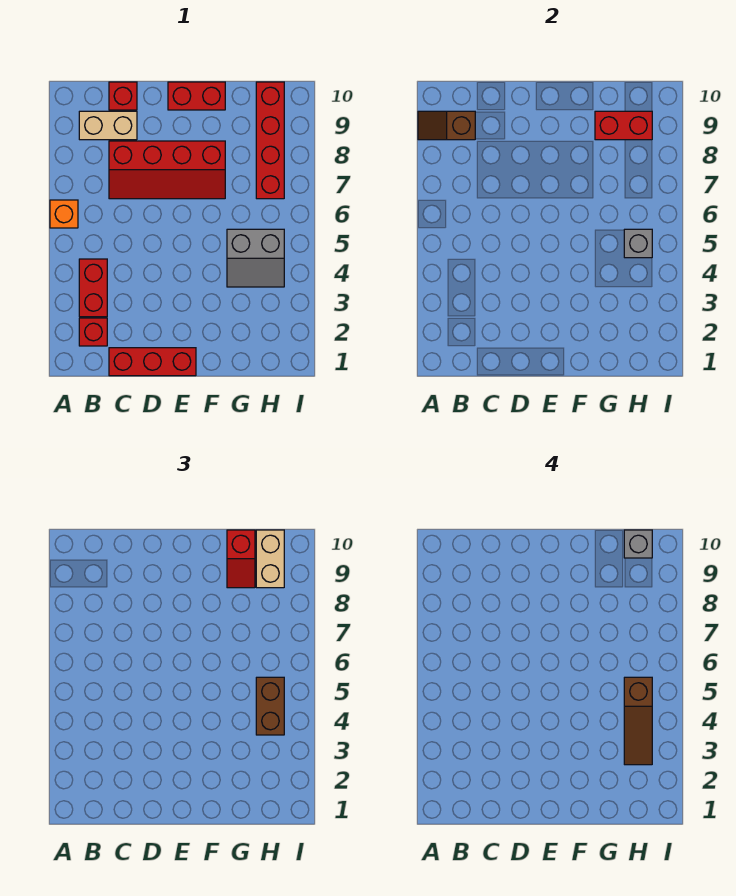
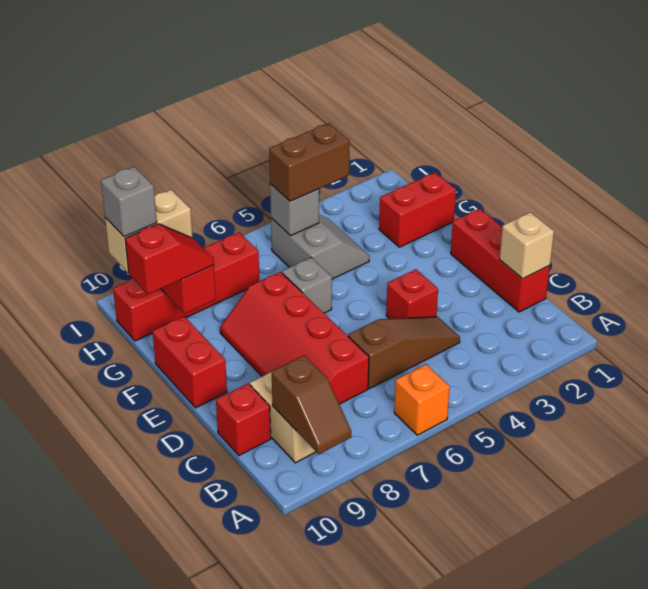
red brick B2 level 1 -> red brick D4 level 1
red brick B3:B4 level 1 -> red brick G1:G2 level 1
none -> tan brick C1 level 2
red slope C7:F8 level 1 top 8 -> red slope C7:F8 level 1 top 7
none -> grey brick F6 level 1
brown slope H3:H5 level 4 top 5 -> brown slope C4:C6 level 1 top 6

